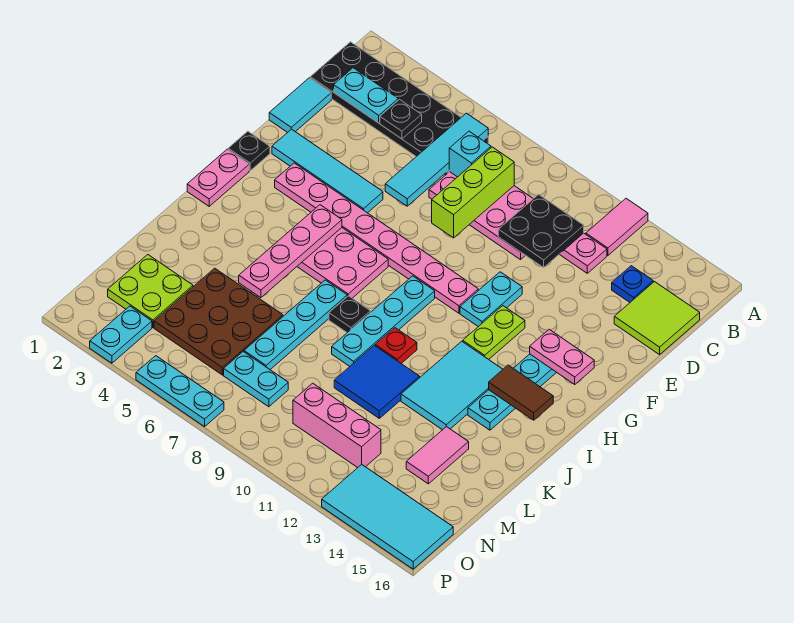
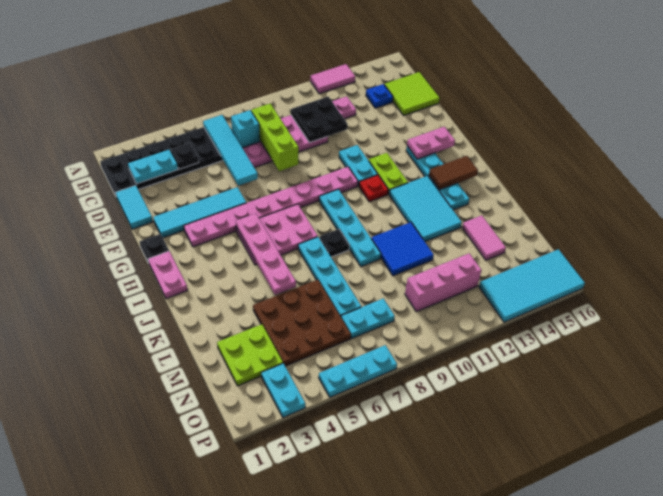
pink tile A12:B12 level 1 -> pink tile A12:A13 level 1
red plate J10 level 1 -> red plate H11 level 1

